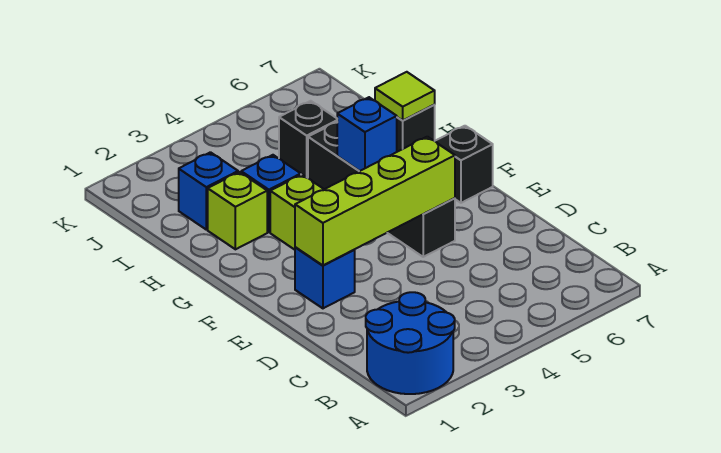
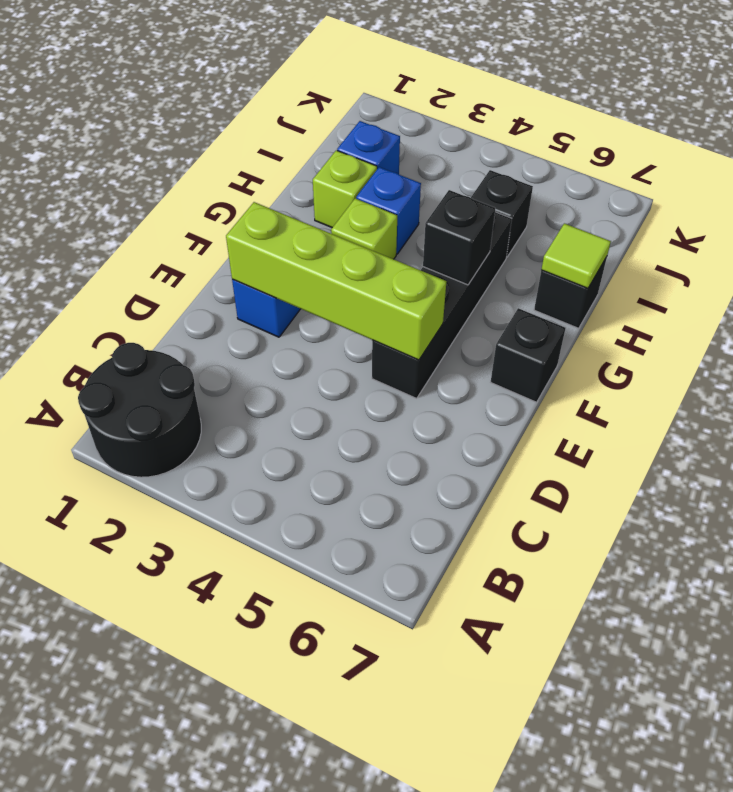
blue round brick A1:B2 level 1 -> black round brick A1:B2 level 1
blue brick G5 level 2 -> black brick G5 level 2

